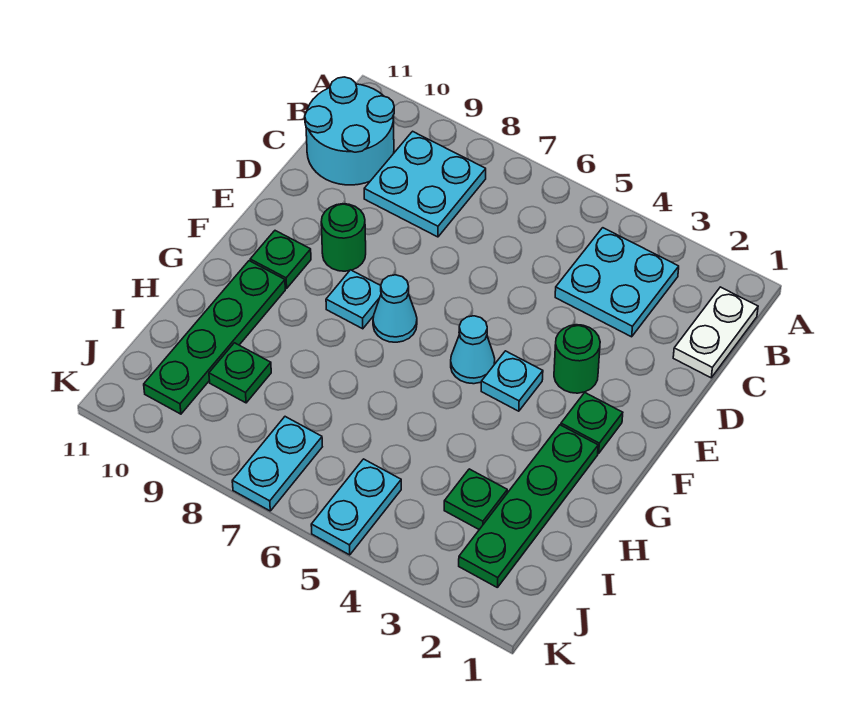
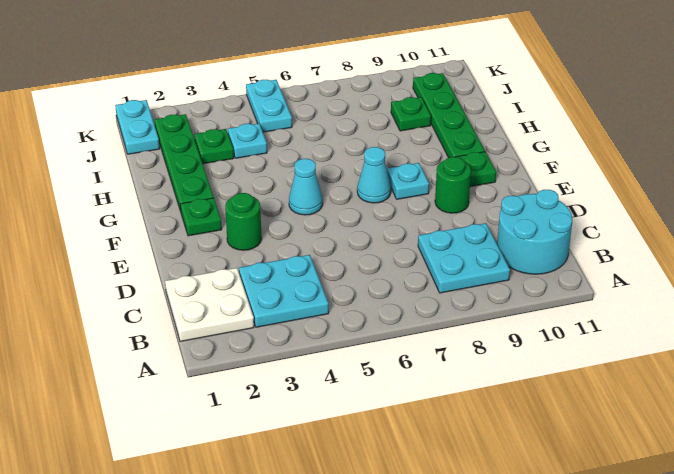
white plate B1:C1 level 1 -> white plate B1:C2 level 1
cyan plate F4 level 1 -> cyan plate I4 level 1
cyan plate J7:K7 level 1 -> cyan plate J1:K1 level 1

